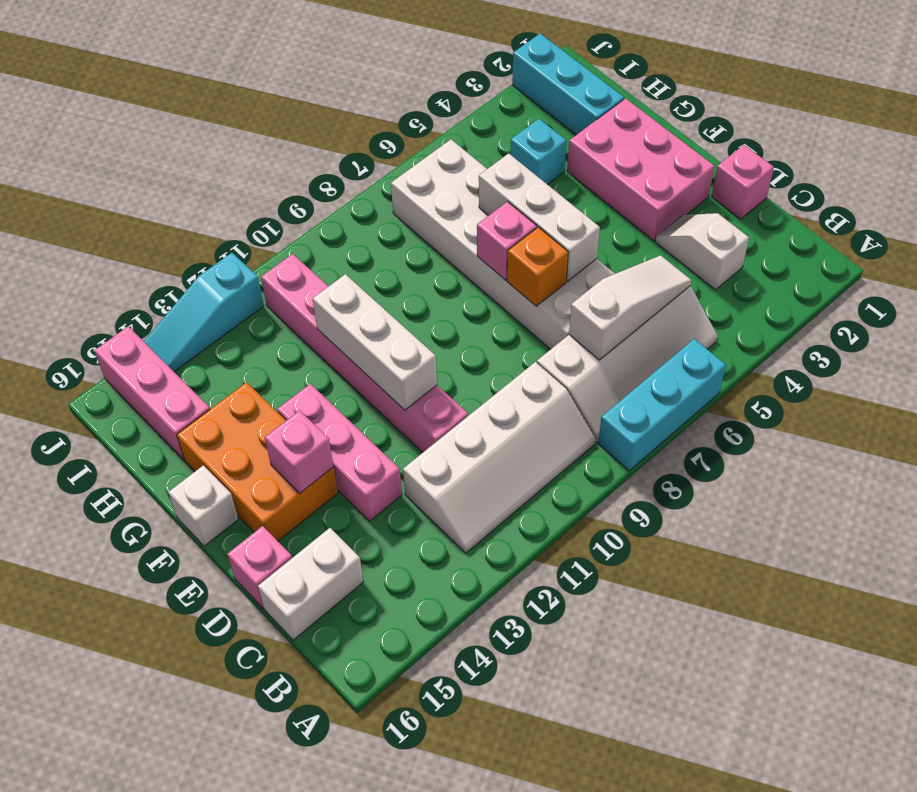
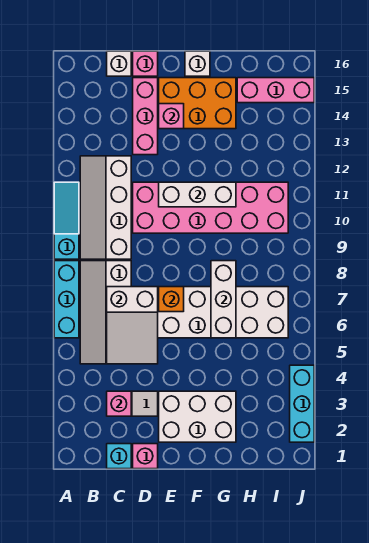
white slope C5:C7 level 2 top 7 -> white slope C5:D7 level 2 top 7
white brick C15:C16 level 1 -> white brick C16 level 1
pink brick D11:I11 level 1 -> pink brick D10:I11 level 1
pink brick D13:F13 level 1 -> pink brick D13:D15 level 1
pink brick E2:G3 level 1 -> white brick E2:G3 level 1
white brick E6:G6 level 2 -> white brick G6:G8 level 2
pink brick F7 level 2 -> pink brick C3 level 2
cyan brick H2:J2 level 1 -> cyan brick J2:J4 level 1
cyan brick H4 level 1 -> cyan brick C1 level 1
cyan slope J12:J14 level 1 top 12 -> cyan slope A9:A11 level 1 top 9

